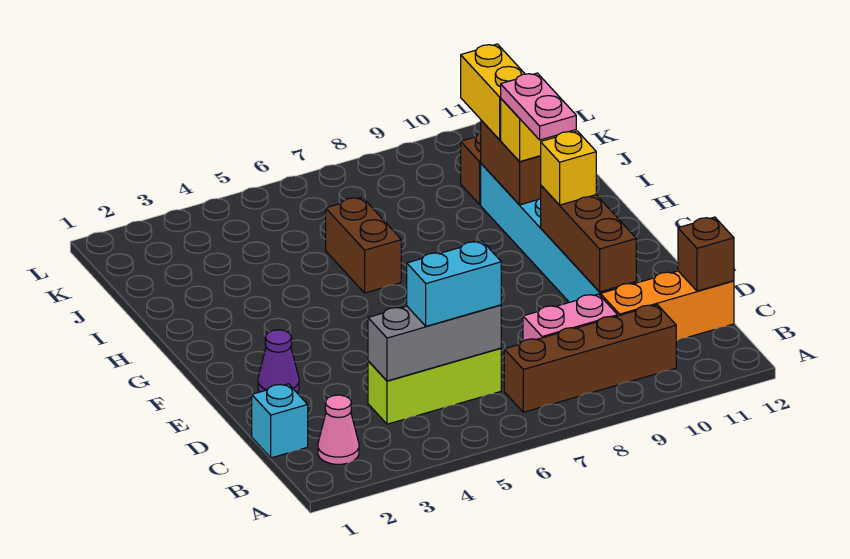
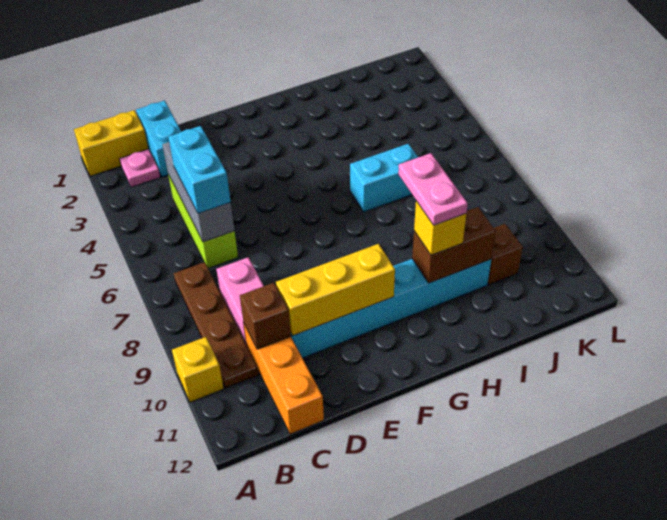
pink cone B2 level 1 -> pink plate B2 level 1
brown brick B7:B10 level 1 -> brown plate B7:B10 level 1
cyan brick C1 level 1 -> cyan brick C1:C2 level 1
brown brick C12 level 2 -> brown brick C10 level 2
brown brick D10:F10 level 2 -> yellow brick D10:F10 level 2
purple cone E2 level 1 -> none
yellow brick F10 level 3 -> yellow brick A10 level 1
pink plate G10:H10 level 4 -> pink plate H9:H10 level 4
brown brick H6:I6 level 1 -> cyan brick H6:I6 level 1
yellow brick I10:J10 level 3 -> yellow brick A1:B1 level 1

